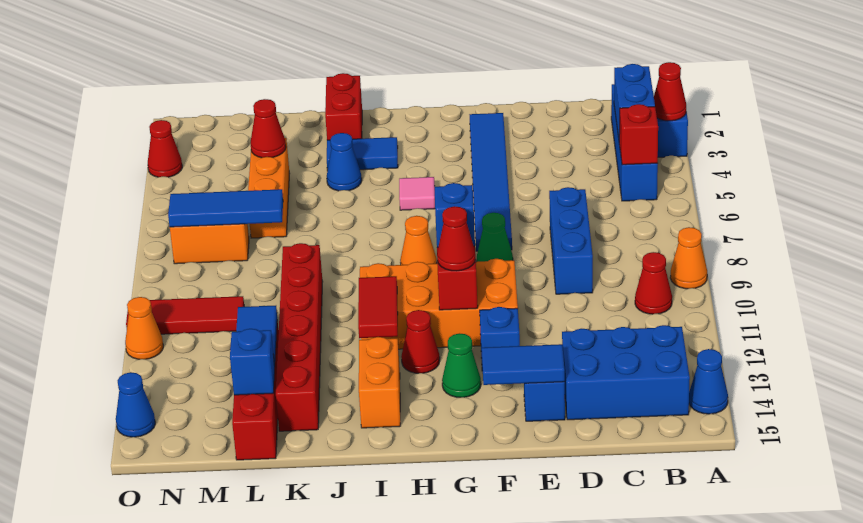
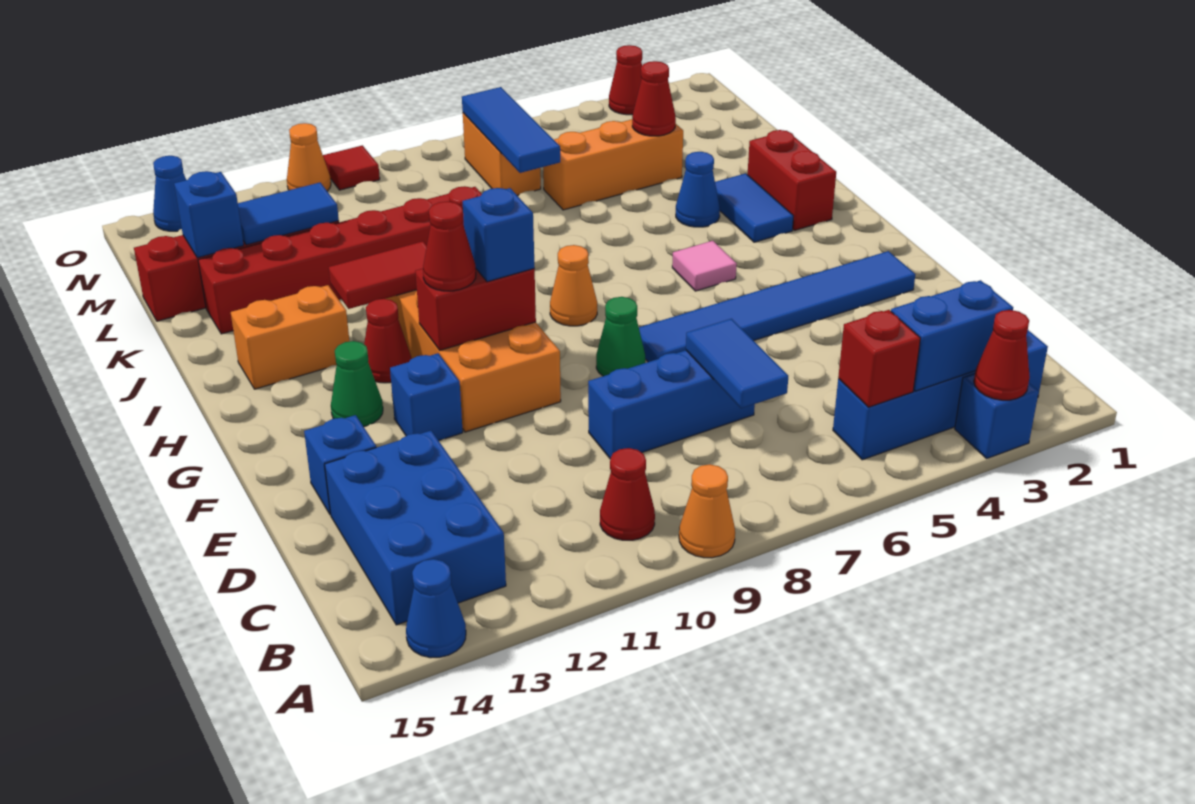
blue tile E14:F14 level 2 -> blue tile C7:D7 level 2
red brick J1:J2 level 1 -> red brick I2:J2 level 1
red tile M10:O10 level 1 -> red tile O10 level 1

